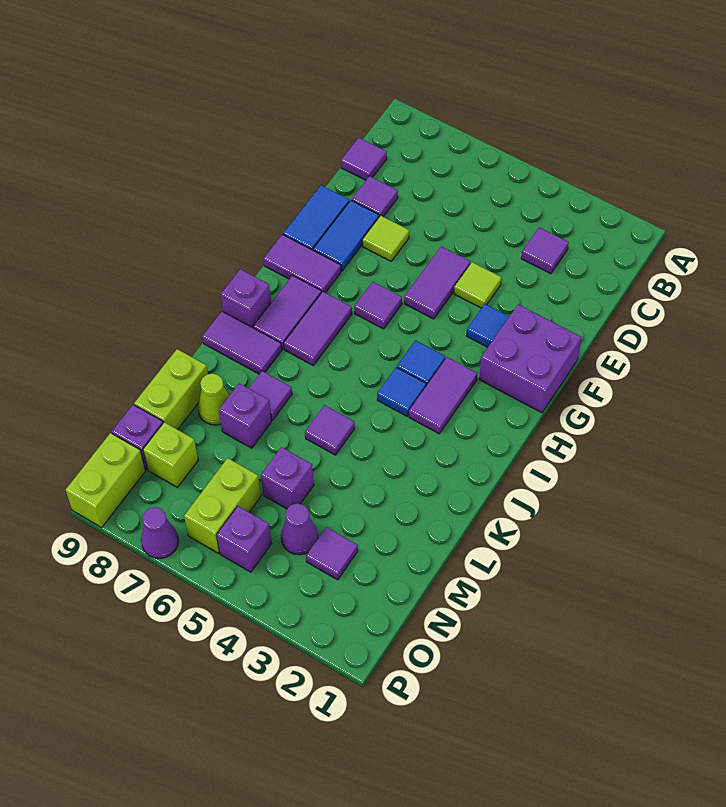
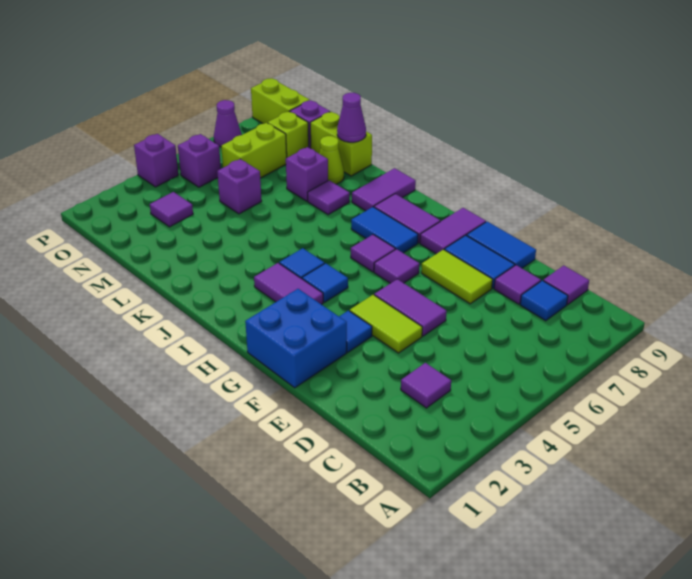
none -> blue tile C8 level 1
lime tile E4 level 1 -> lime tile E4:F4 level 1
lime tile E7 level 1 -> lime tile E7:F7 level 1
purple brick F1:G2 level 1 -> blue brick F1:G2 level 1
purple tile H7:I7 level 1 -> blue tile H7:I7 level 1
purple brick I9 level 1 -> purple brick P4 level 1
purple tile K5 level 1 -> purple tile H6 level 1
purple cone N4 level 1 -> purple cone L9 level 2
lime brick N6:O6 level 1 -> lime brick N6:N7 level 1

